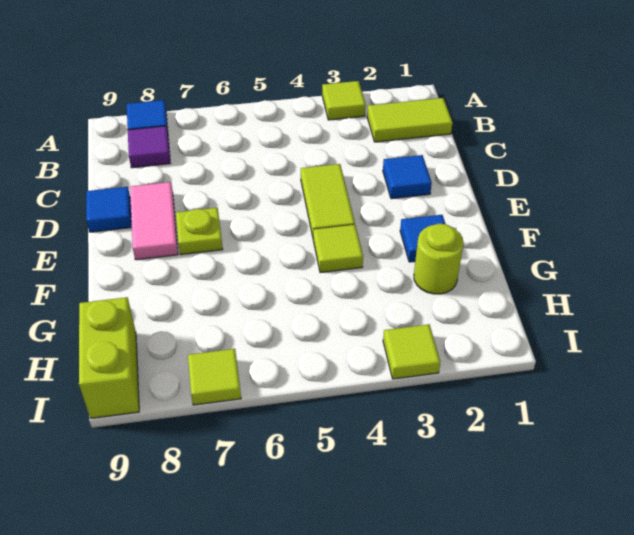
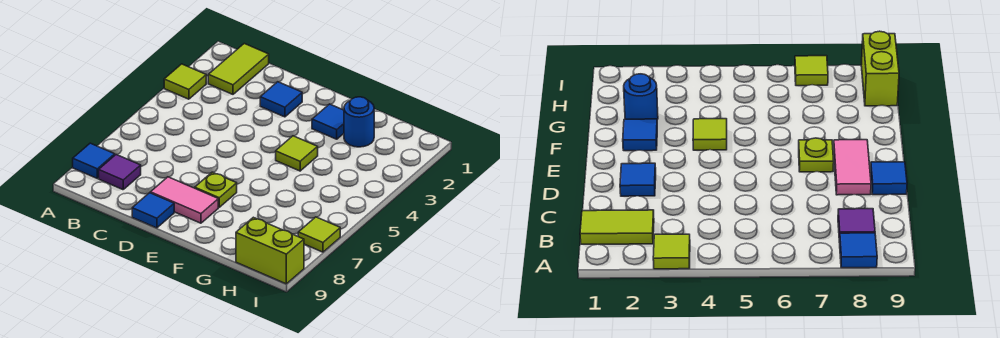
lime tile D4:E4 level 1 -> none
lime round brick G2 level 1 -> blue round brick G2 level 1
lime tile I3 level 1 -> none

